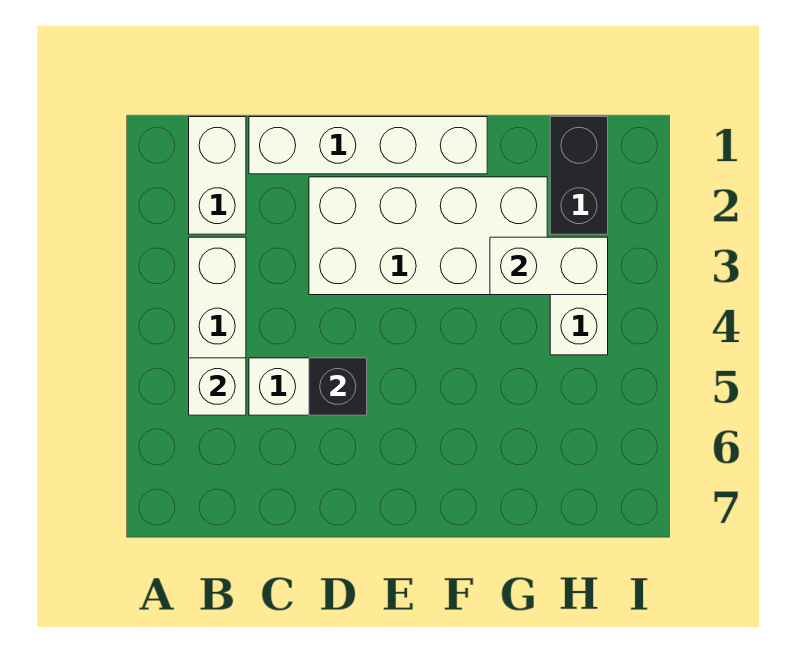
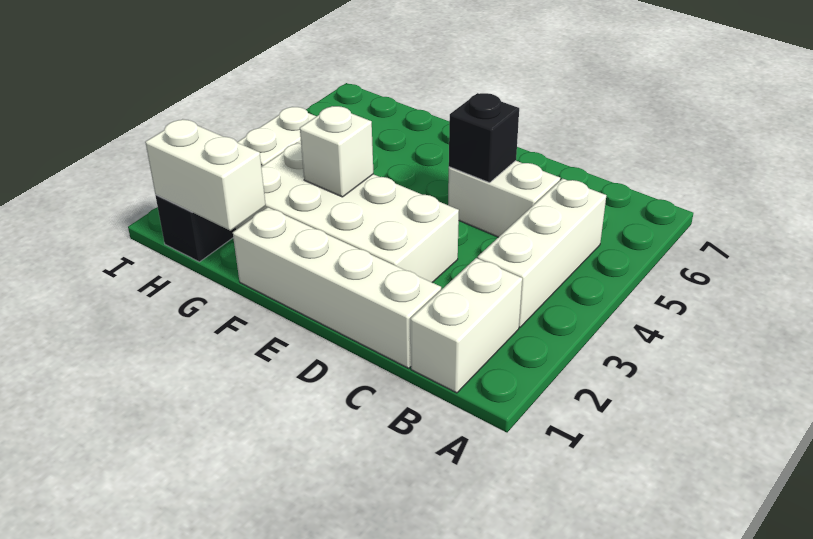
white brick B5 level 2 -> white brick F3 level 2
white brick G3:H3 level 2 -> white brick G1:H1 level 2

